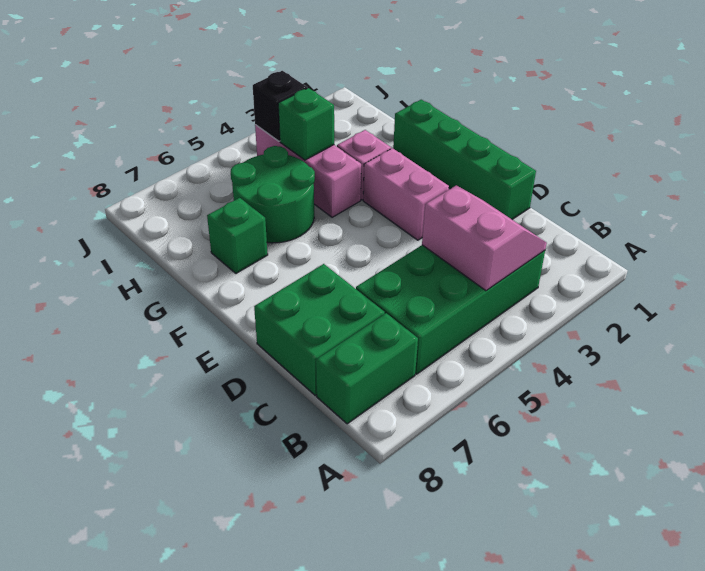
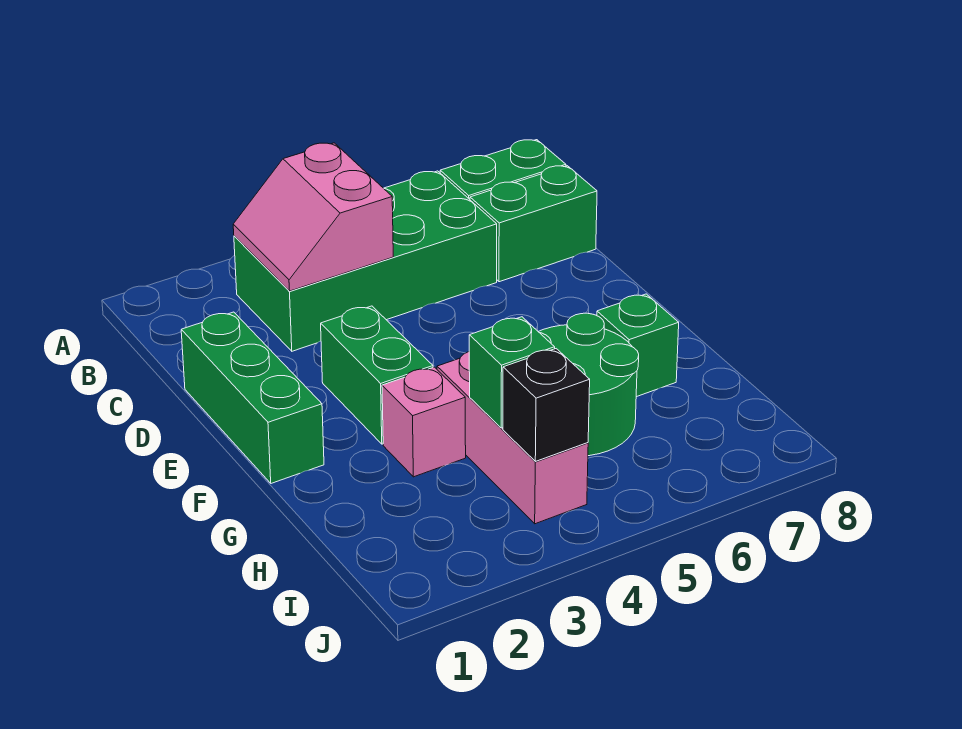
green brick C7:D8 level 1 -> green brick C7:C8 level 1
green brick D1:G1 level 1 -> green brick D1:F1 level 1
pink brick E3:F3 level 1 -> green brick E3:F3 level 1

